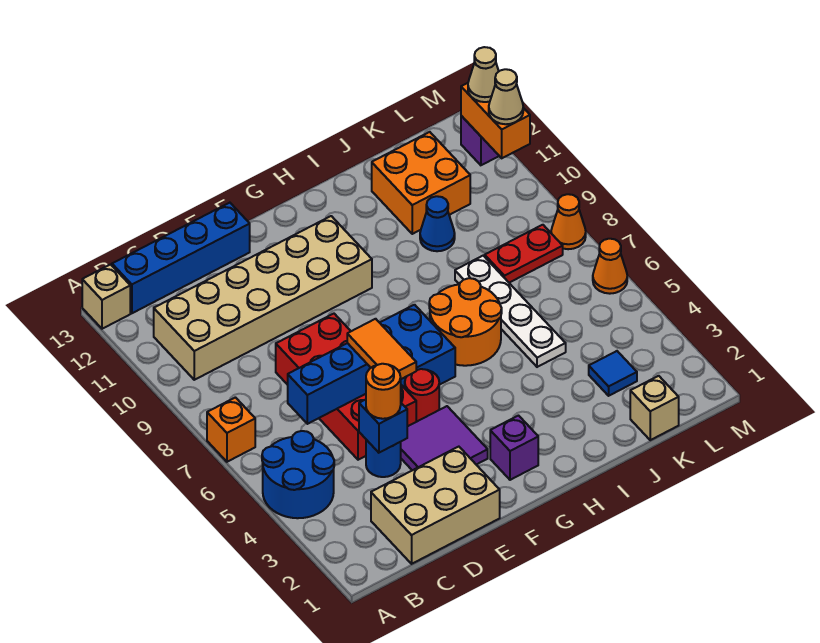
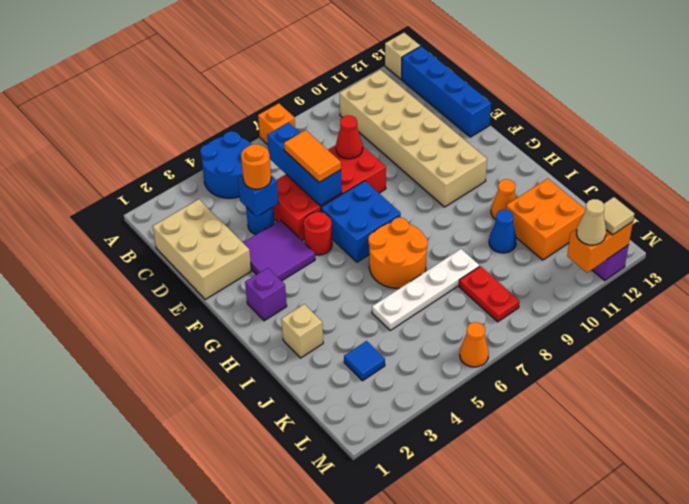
none -> red cone D8 level 2
orange tile E5:E6 level 3 -> orange tile D6:E6 level 3
tan brick K1 level 1 -> tan brick I2 level 1
orange cone M8 level 1 -> orange cone I11 level 1
tan cone M12 level 3 -> tan tile M12 level 3

